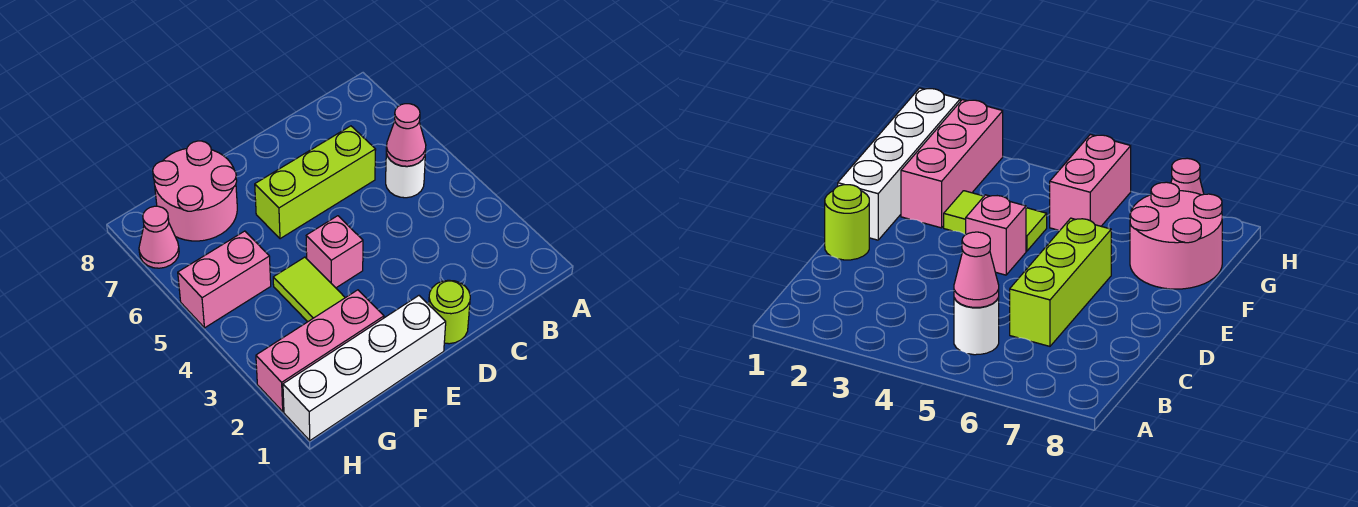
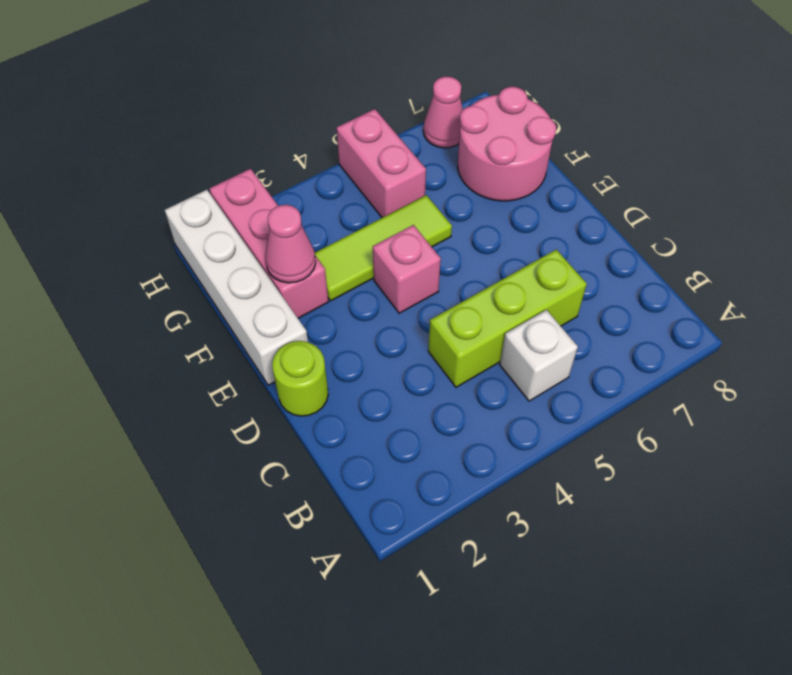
white round brick B5 level 1 -> white brick B5 level 1
pink cone B5 level 2 -> pink cone F2 level 2
lime brick C6:E6 level 1 -> lime brick C4:C6 level 1
lime tile F3:F4 level 1 -> lime tile F3:F5 level 1

